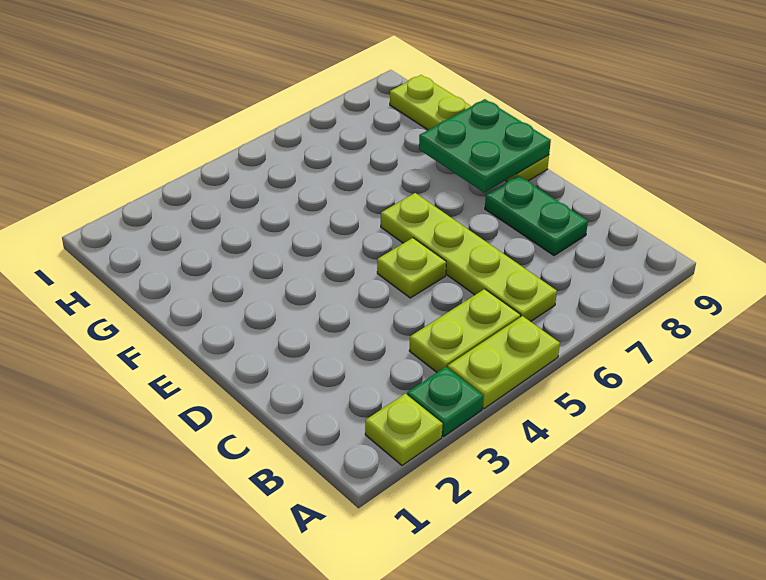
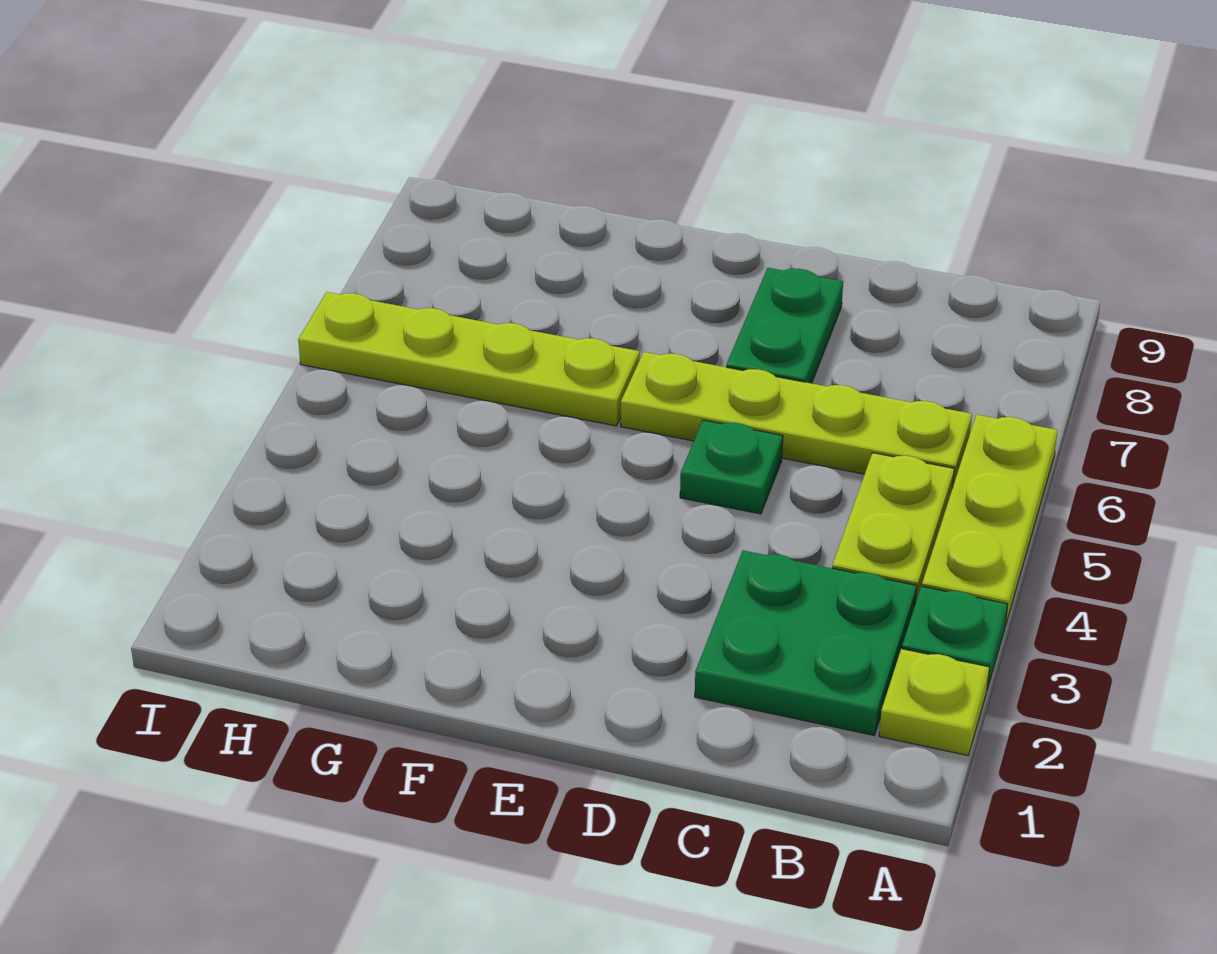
lime plate A4:A5 level 1 -> lime plate A4:A6 level 1
green plate C8:D8 level 1 -> green plate D7:D8 level 1
lime plate D5 level 1 -> green plate D5 level 1
green plate E8:F9 level 2 -> green plate B2:C3 level 1
lime plate E9:H9 level 1 -> lime plate F6:I6 level 1

